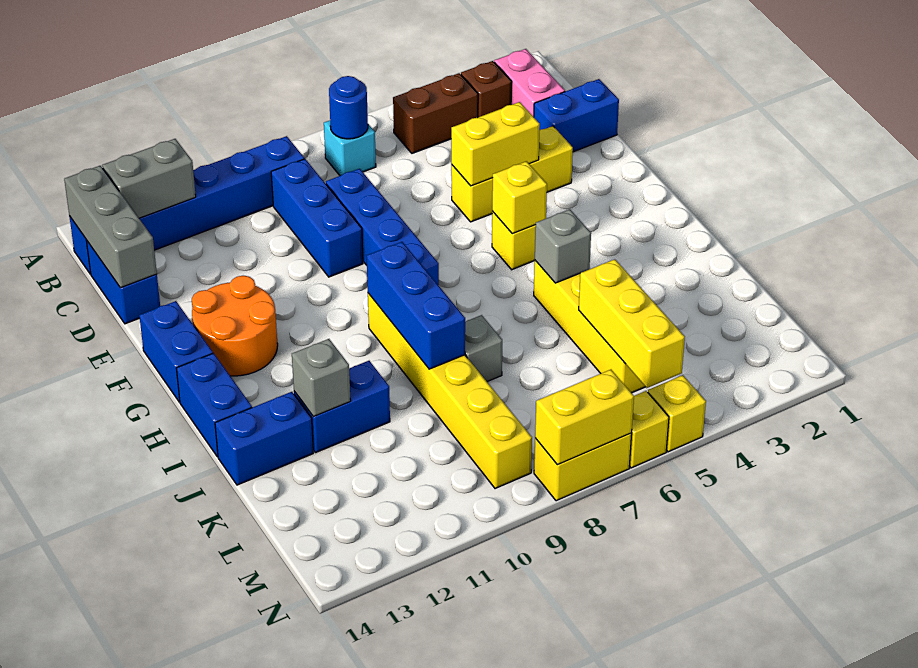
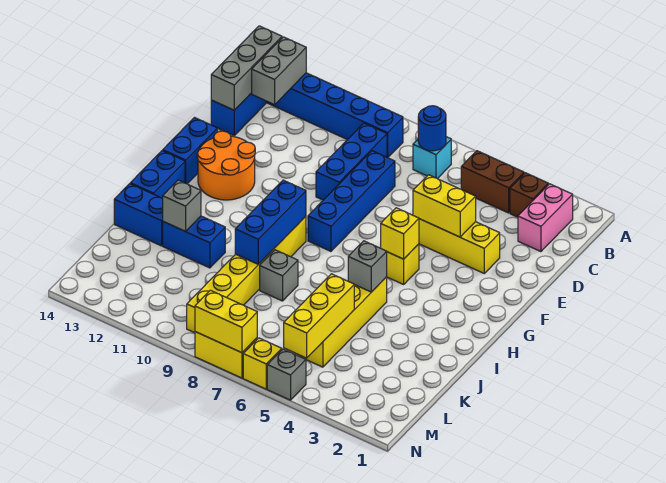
grey brick B12:B13 level 2 -> grey brick B13:C13 level 2
blue brick D1:D2 level 1 -> none
yellow brick N5 level 1 -> grey brick N5 level 1

